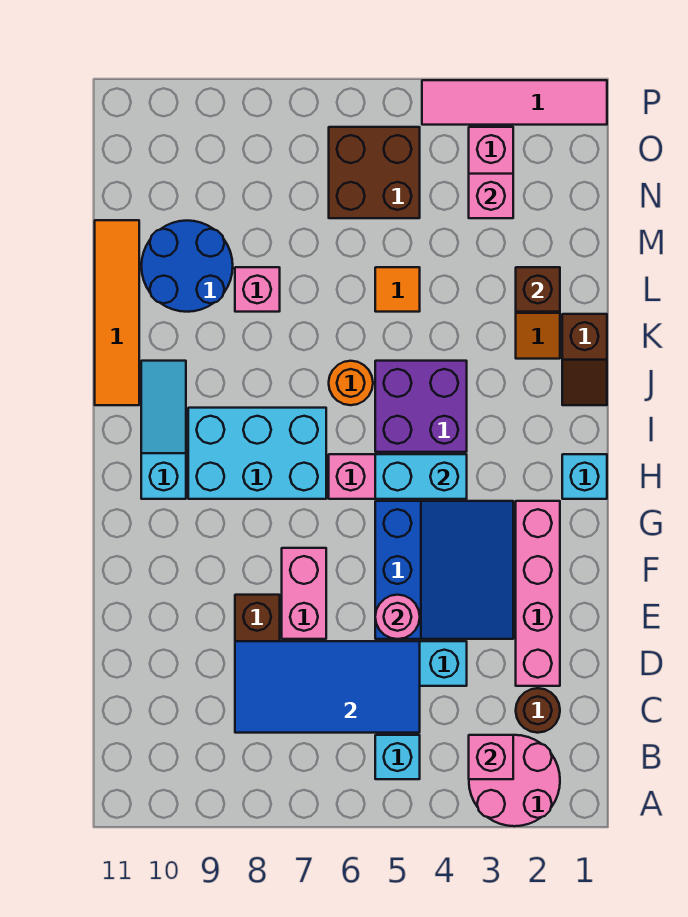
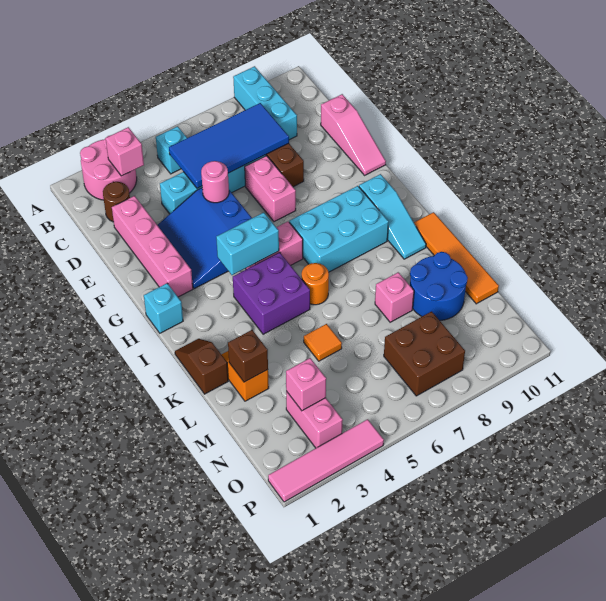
none -> cyan brick A9:C9 level 1
none -> pink slope D11:F11 level 1 top D
brown brick N5:O6 level 1 -> brown brick N7:O8 level 1

